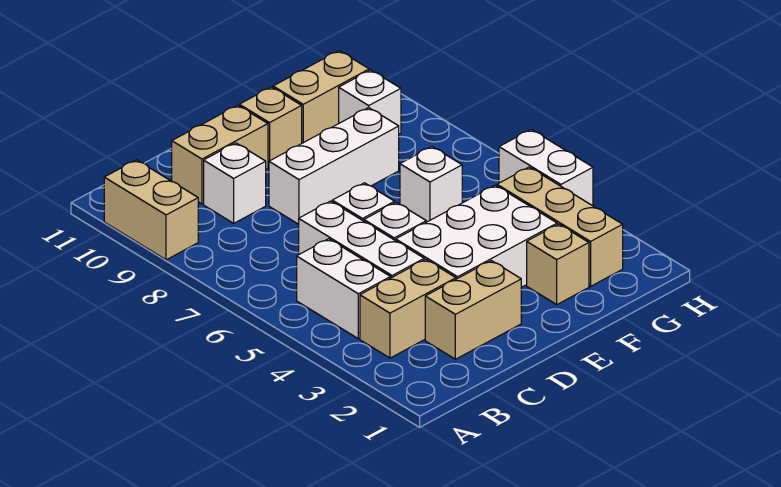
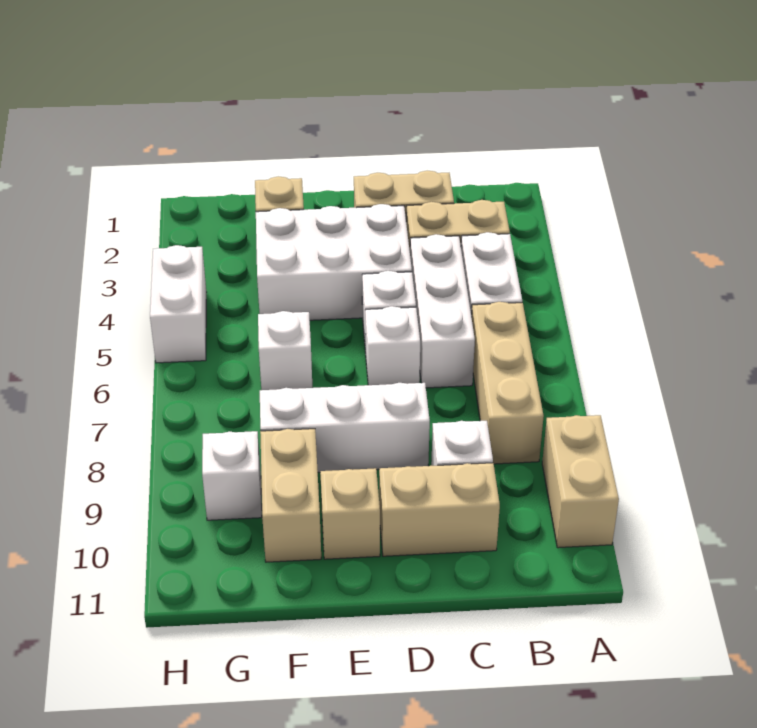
tan brick F10:G10 level 1 -> tan brick F9:F10 level 1
tan brick G2:G4 level 1 -> tan brick B6:B8 level 1

